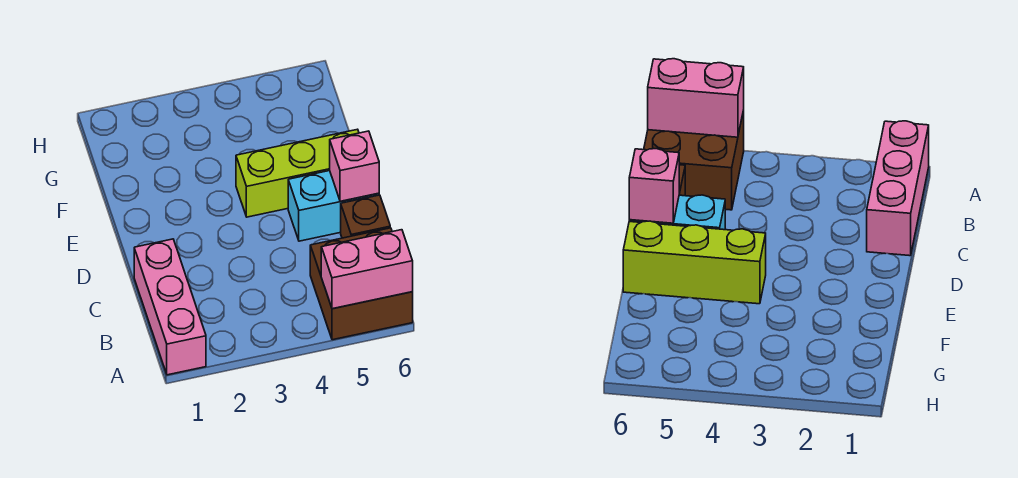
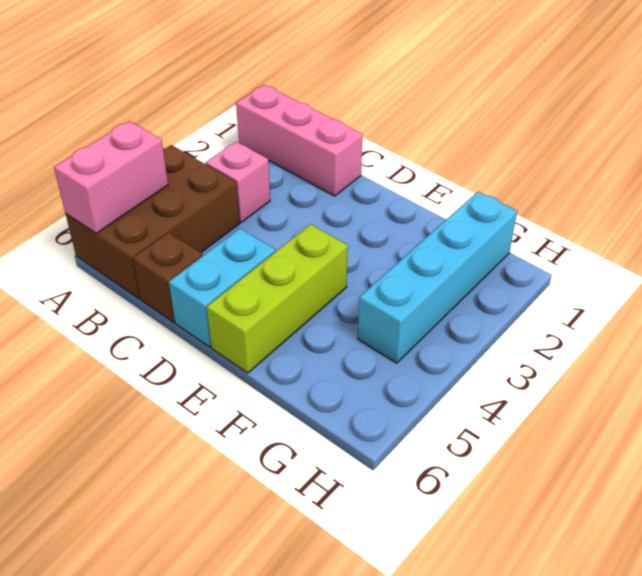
brown brick A5:B6 level 1 -> brown brick A4:B6 level 1
pink brick D6 level 2 -> pink brick B3 level 1
none -> cyan brick G1:G4 level 1

